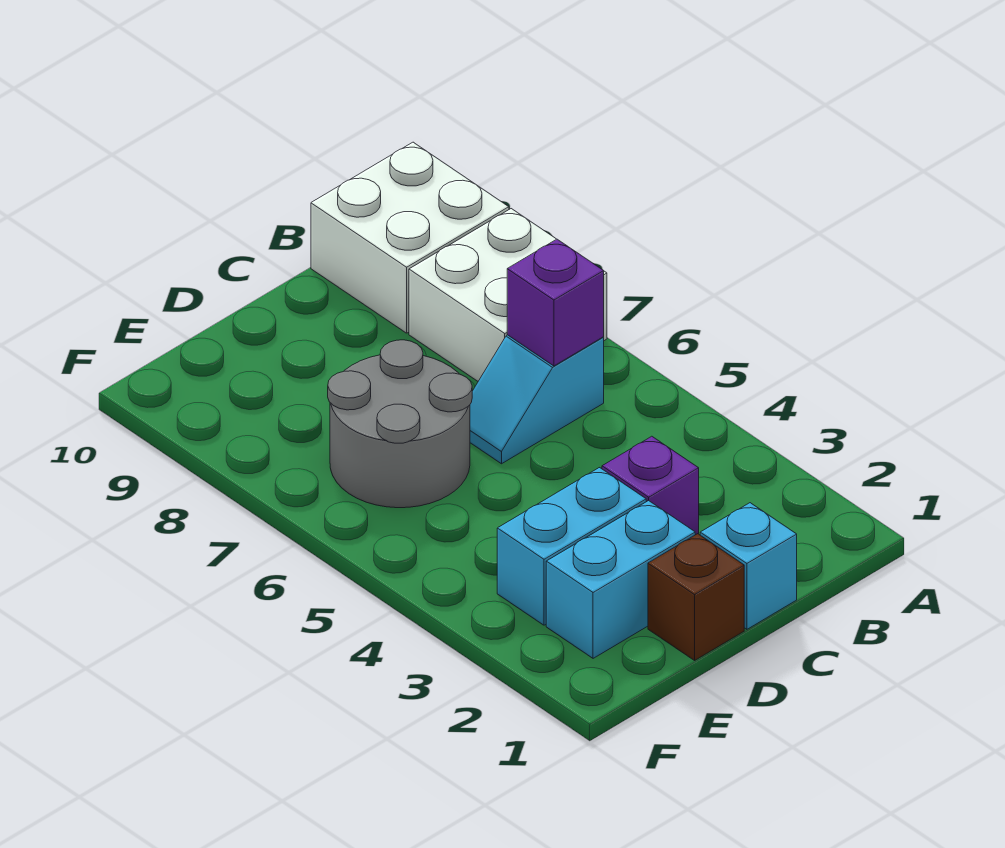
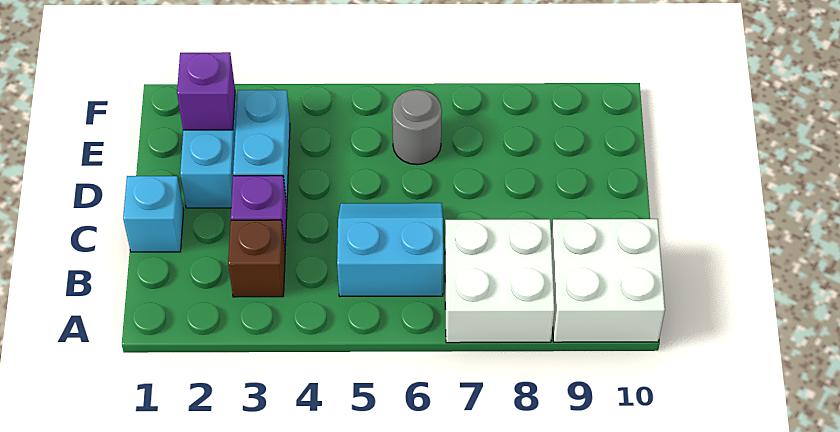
cyan slope B6:C6 level 1 top B -> cyan slope B5:C6 level 1 top B
purple brick B6 level 2 -> purple brick E2 level 2
brown brick D1 level 1 -> brown brick B3 level 1
grey round brick D6:E7 level 1 -> grey round brick E6 level 1

